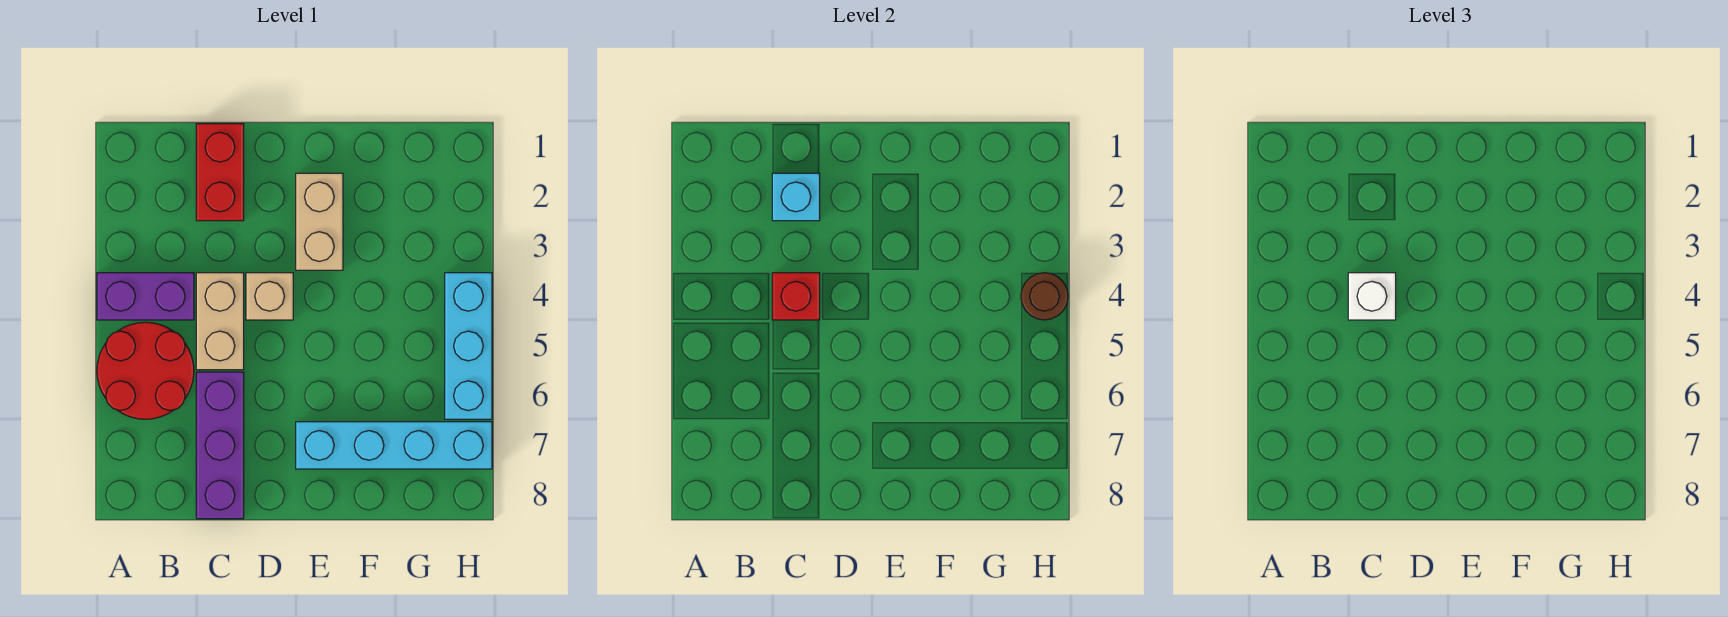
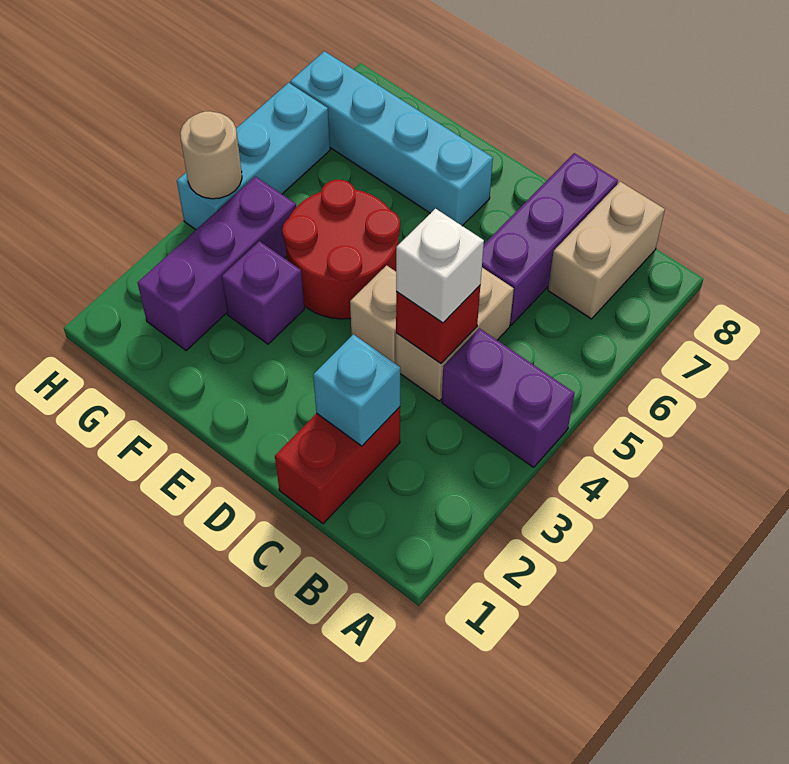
red round brick A5:B6 level 1 -> red round brick E4:F5 level 1
tan brick E2:E3 level 1 -> tan brick B7:B8 level 1
none -> purple brick F3 level 1
none -> purple brick G2:G4 level 1
brown round brick H4 level 2 -> tan round brick H4 level 2

